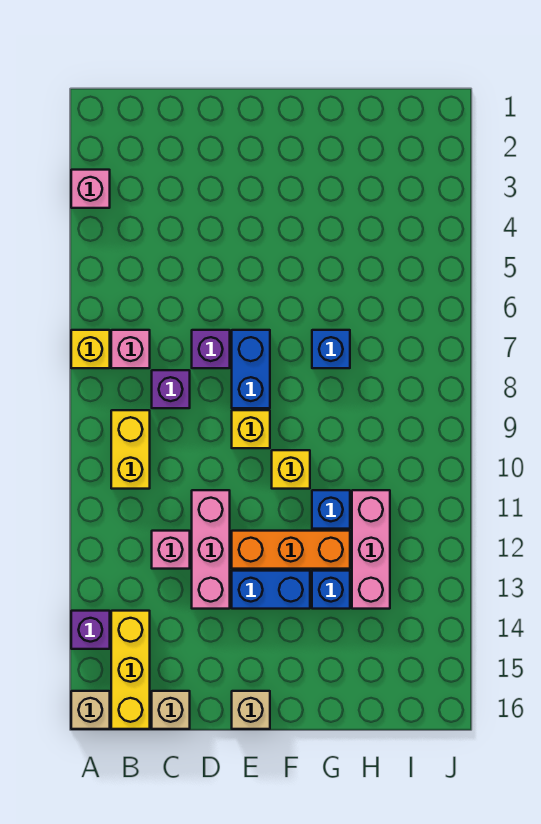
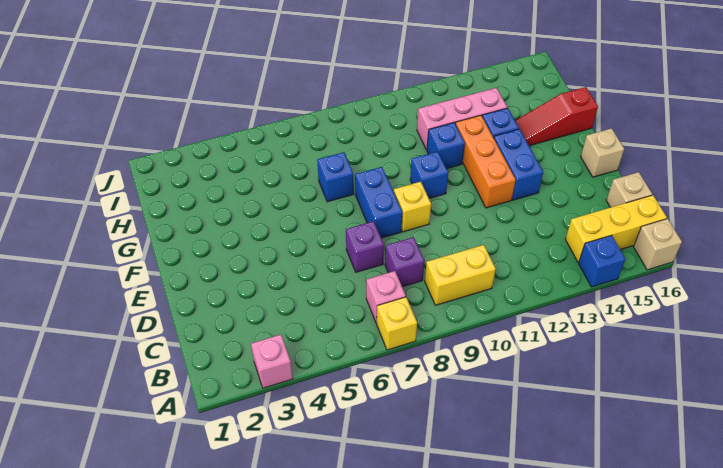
purple brick A14 level 1 -> blue brick A14 level 1
pink brick C12 level 1 -> none
pink brick D11:D13 level 1 -> none
blue brick E7:E8 level 1 -> blue brick E8:F8 level 1
yellow brick F10 level 1 -> blue brick F10 level 1
none -> red slope G14:G16 level 1 top 16

